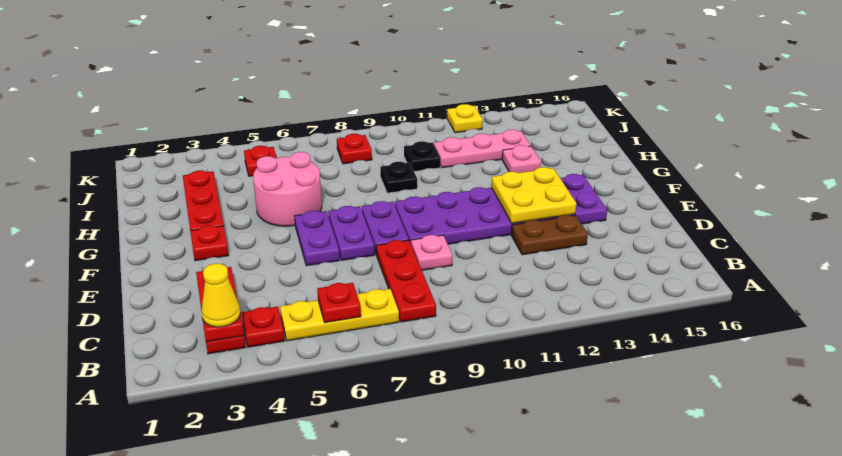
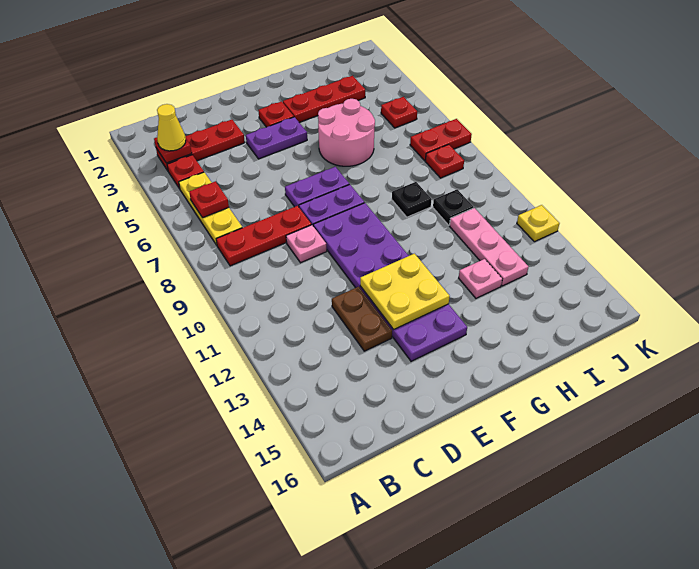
purple plate E6:F6 level 1 -> purple plate E4:F4 level 1
none -> red plate J7:K7 level 1

